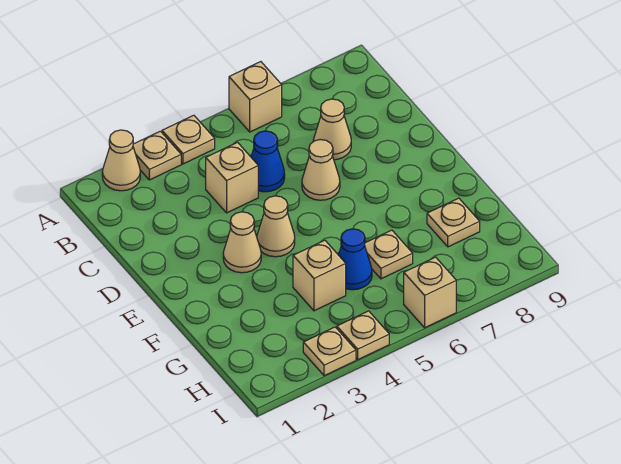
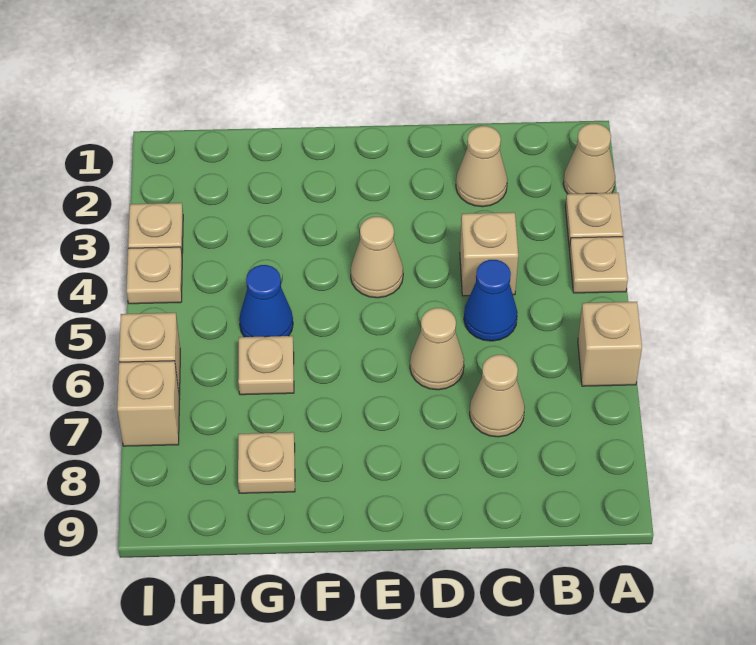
tan cone E3 level 1 -> tan cone C2 level 1
tan brick G4 level 1 -> tan brick I7 level 1

